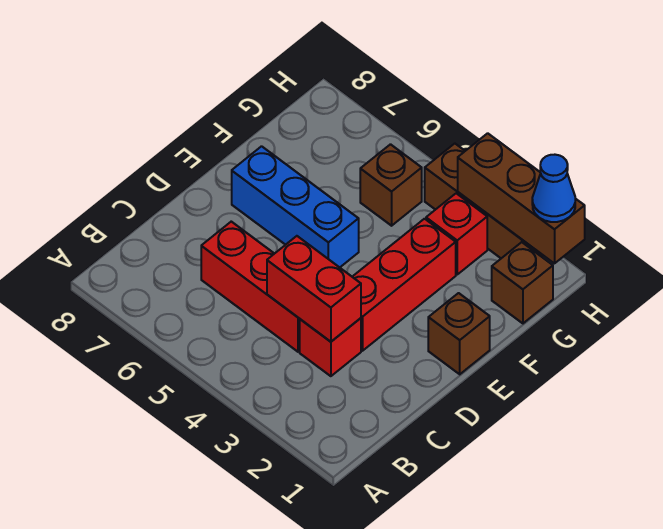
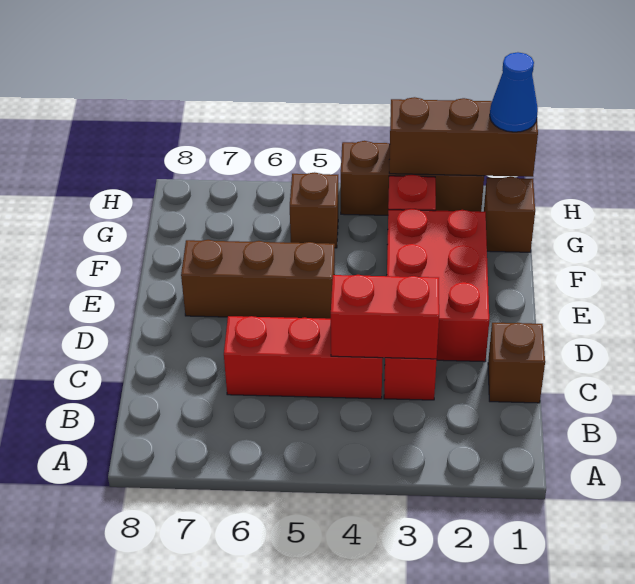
red brick D3:F3 level 1 -> red brick D2:F3 level 1
brown brick E1 level 1 -> brown brick C1 level 1
blue brick E5:E7 level 1 -> brown brick E5:E7 level 1

